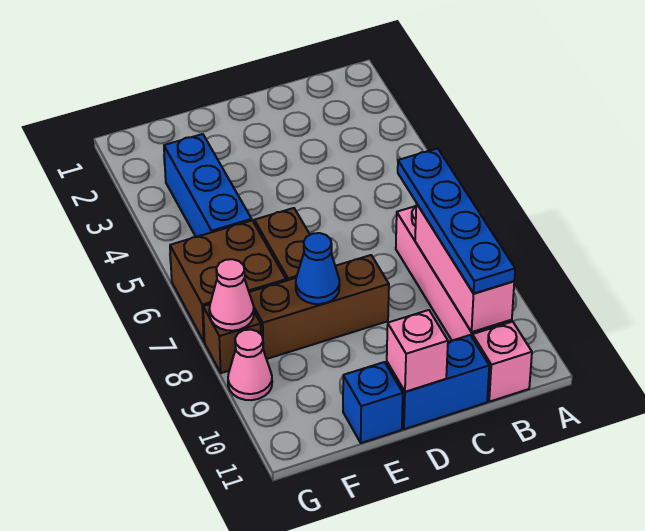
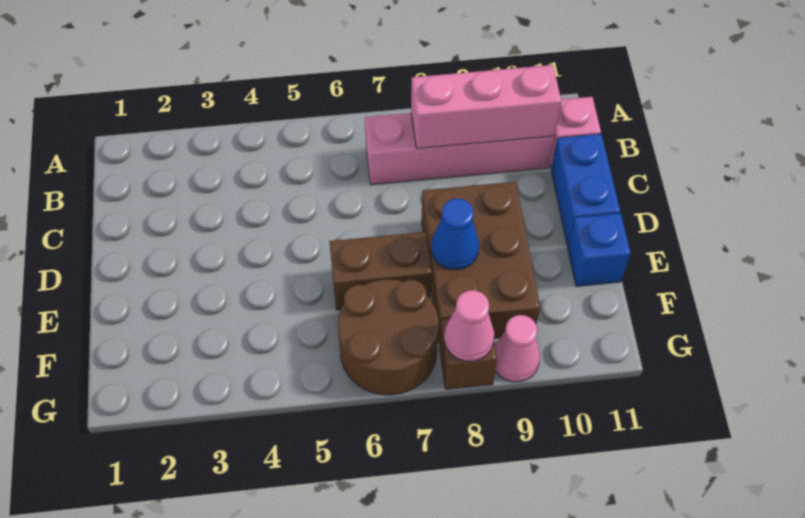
blue plate B7:B10 level 3 -> none
brown brick D8:F8 level 1 -> brown brick D8:F9 level 1
pink brick D11 level 2 -> none
blue brick F3:F5 level 1 -> none
brown brick F6:G7 level 1 -> brown round brick F6:G7 level 1

